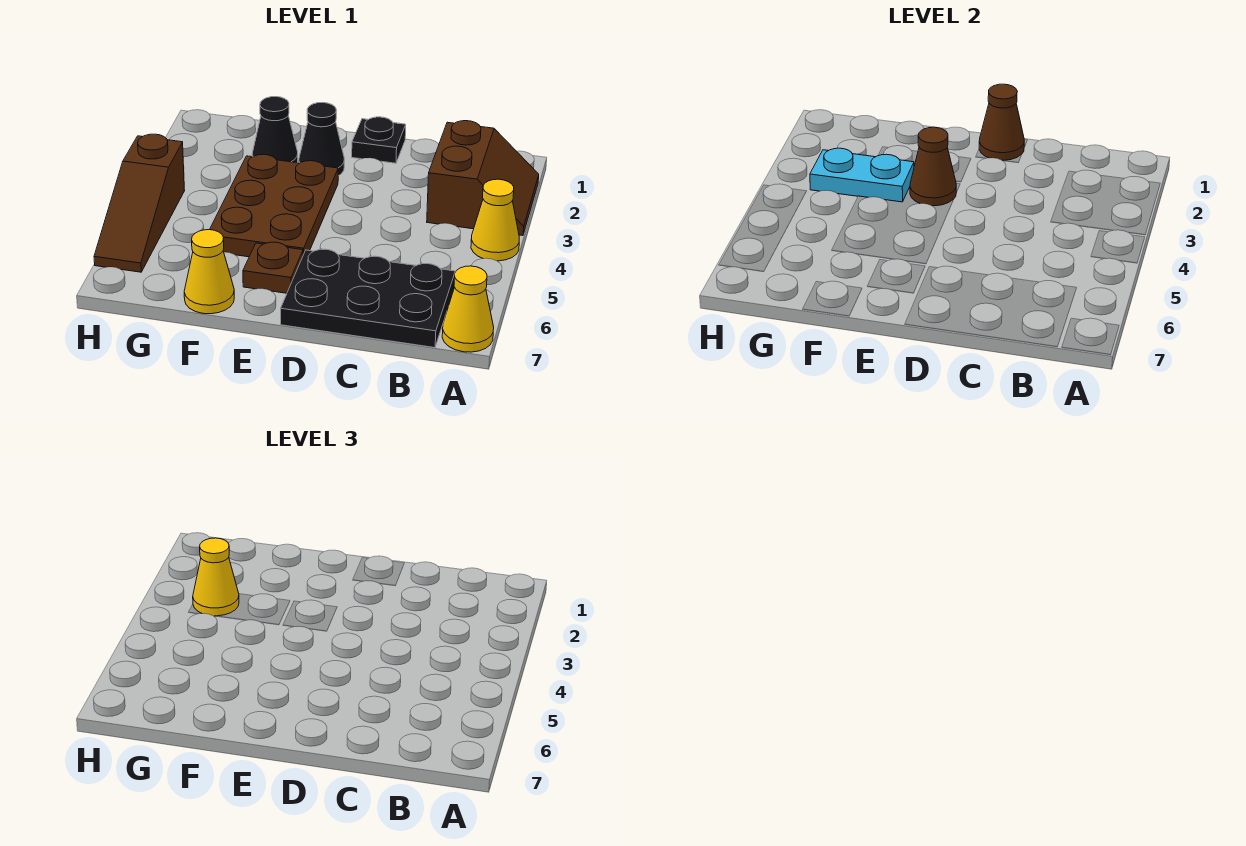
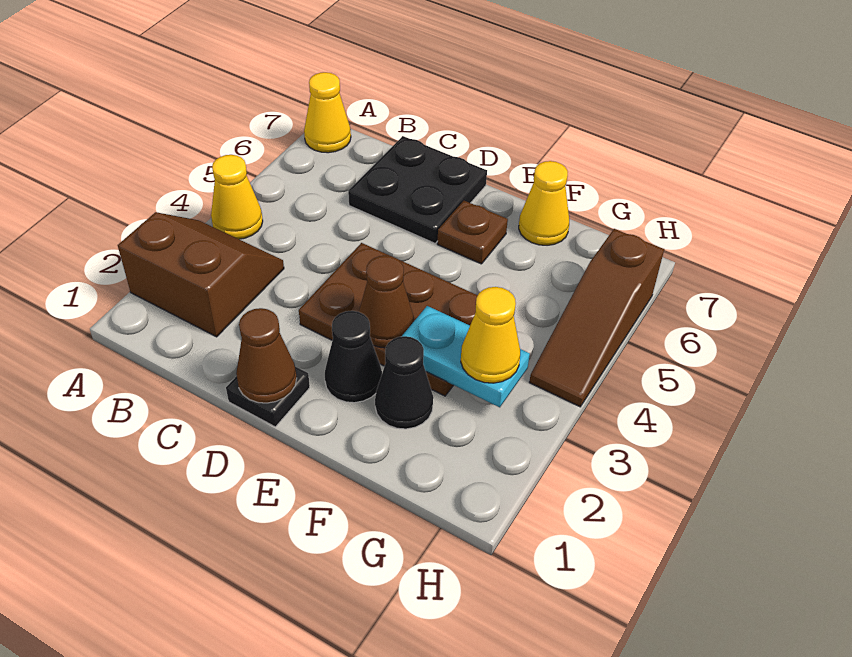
brown slope A2:B3 level 1 top B -> brown slope A2:B3 level 1 top 2
black plate B6:D7 level 1 -> black plate C6:D7 level 1
brown plate E3:F5 level 1 -> brown plate D3:F4 level 1
brown slope H4:H6 level 1 top 4 -> brown slope H4:H6 level 1 top 6

